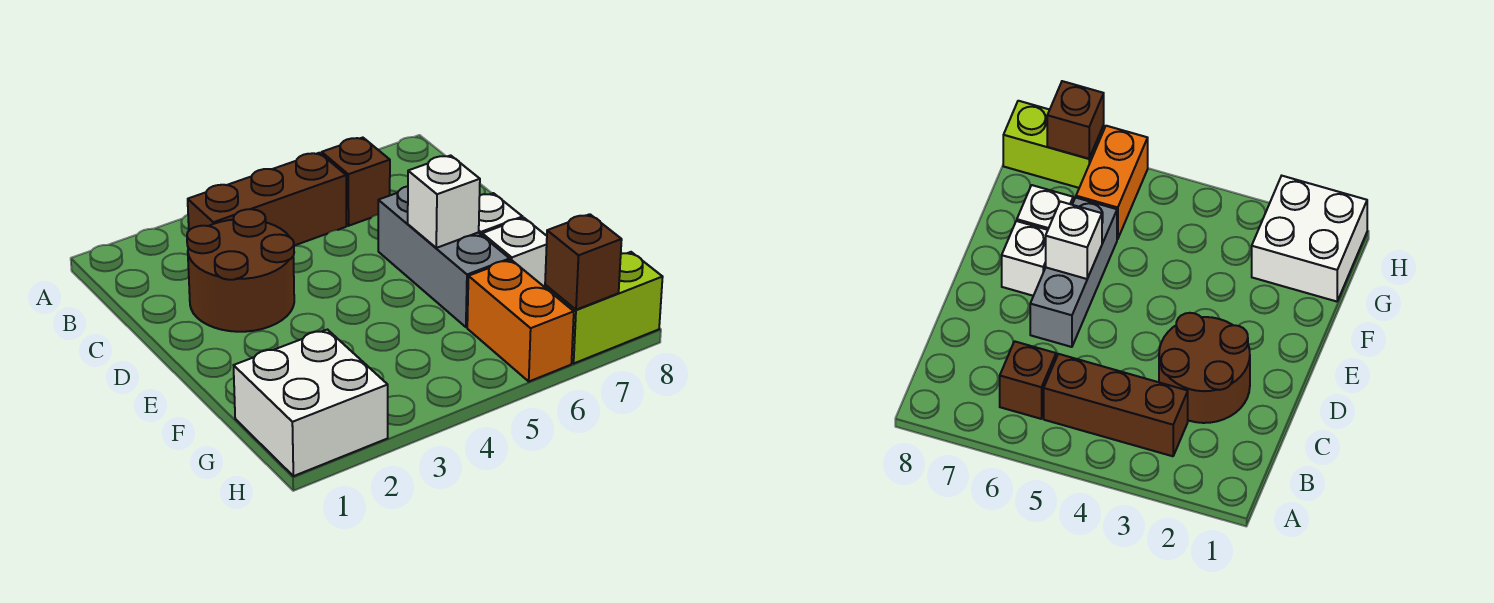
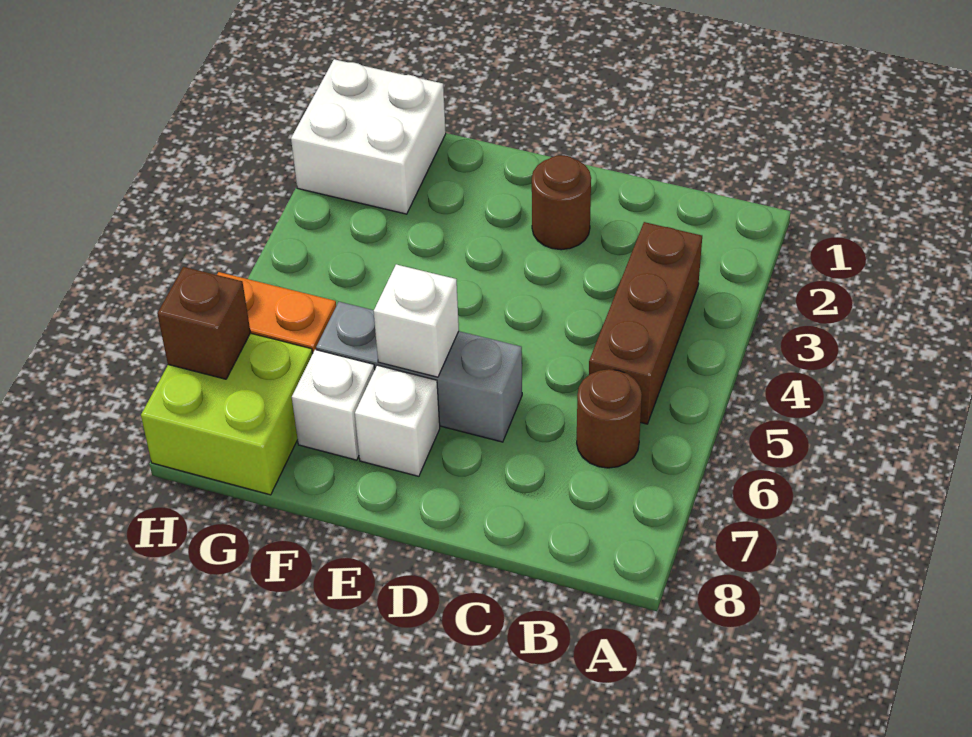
brown brick B6 level 1 -> brown round brick B6 level 1
brown round brick C2:D3 level 1 -> brown round brick D2 level 1
lime brick H7:H8 level 1 -> lime brick G7:H8 level 1

